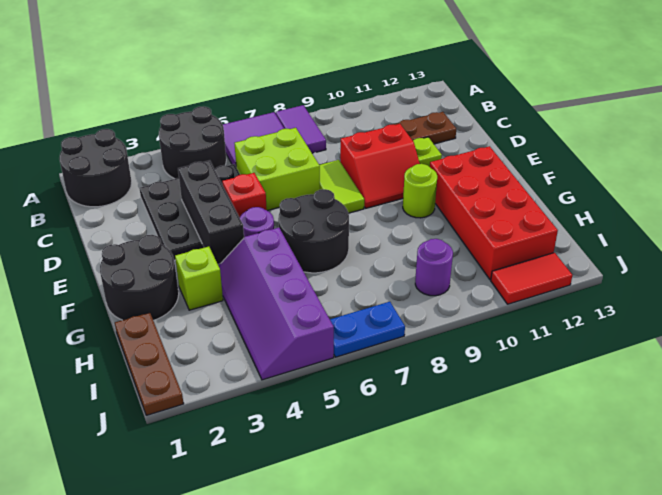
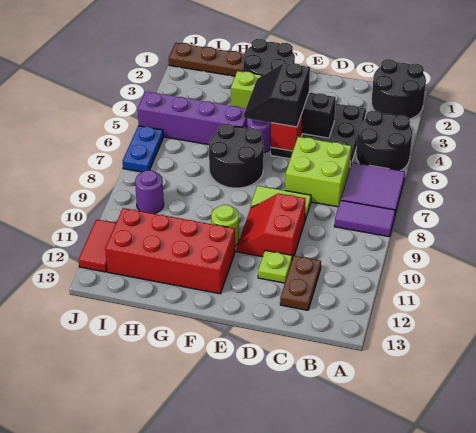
none -> black slope E4:F5 level 3 top E

